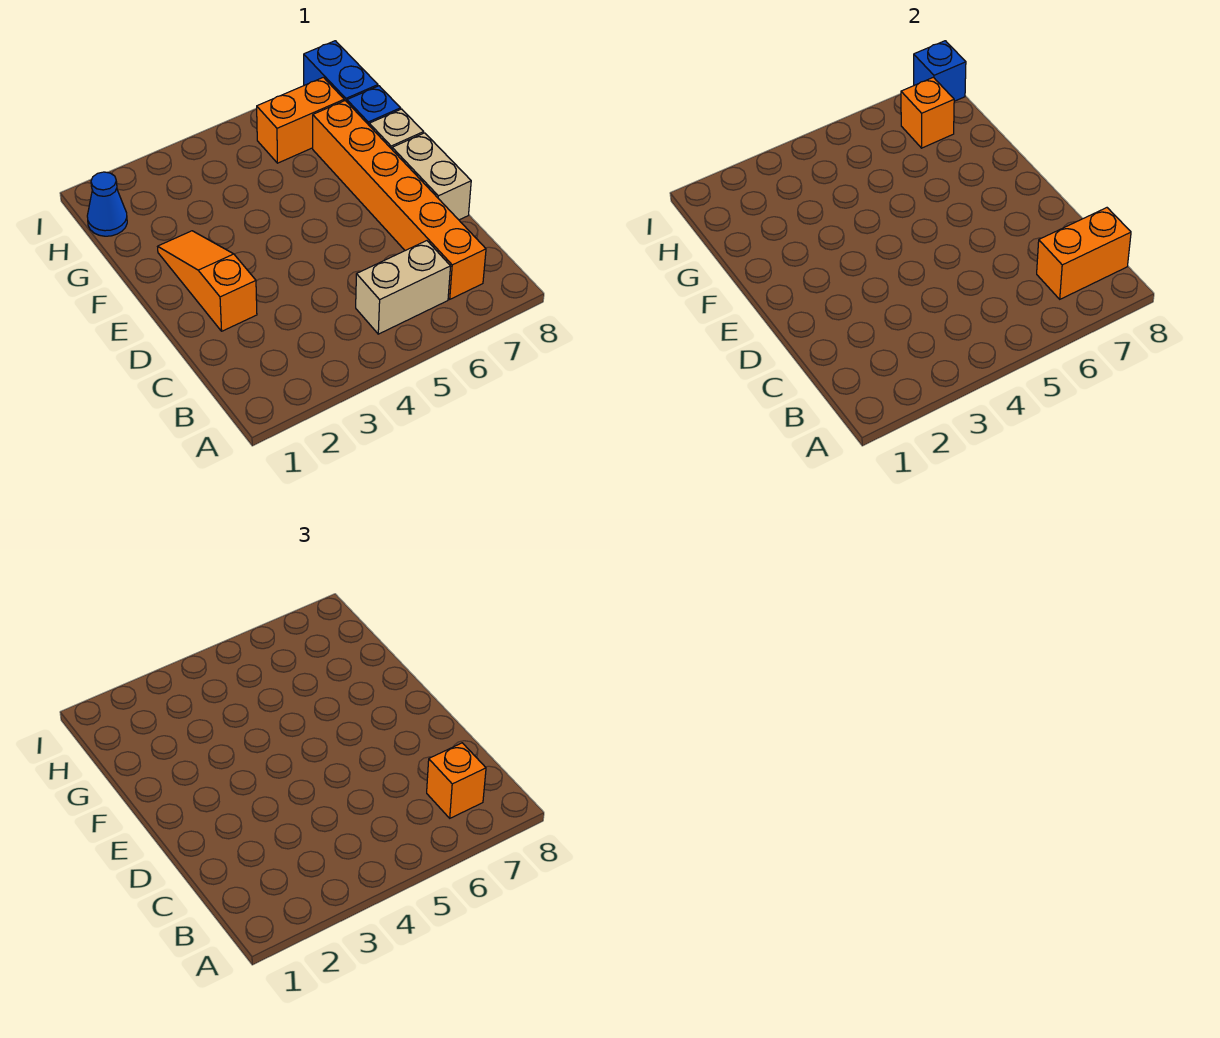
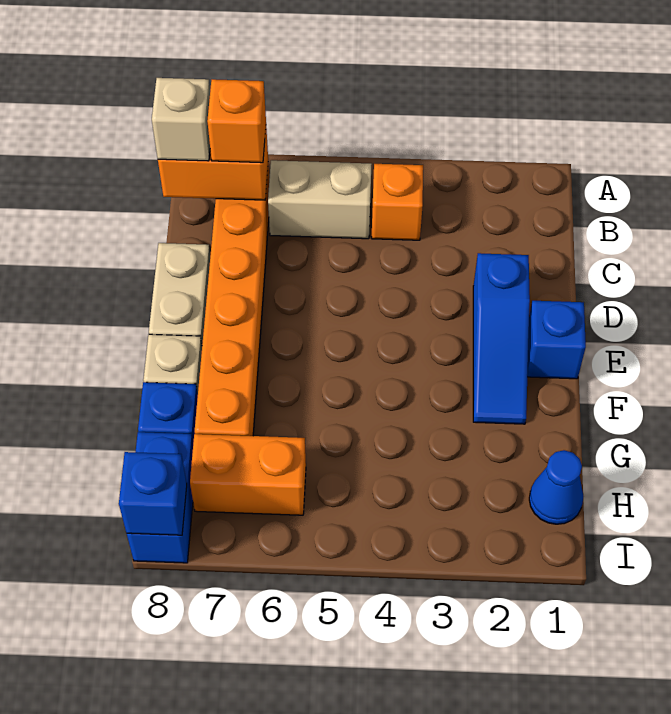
none -> tan brick B8 level 3
orange slope D2:F2 level 1 top D -> blue slope D2:F2 level 1 top D
none -> blue brick E1 level 1
orange brick H7 level 2 -> orange brick B4 level 1

